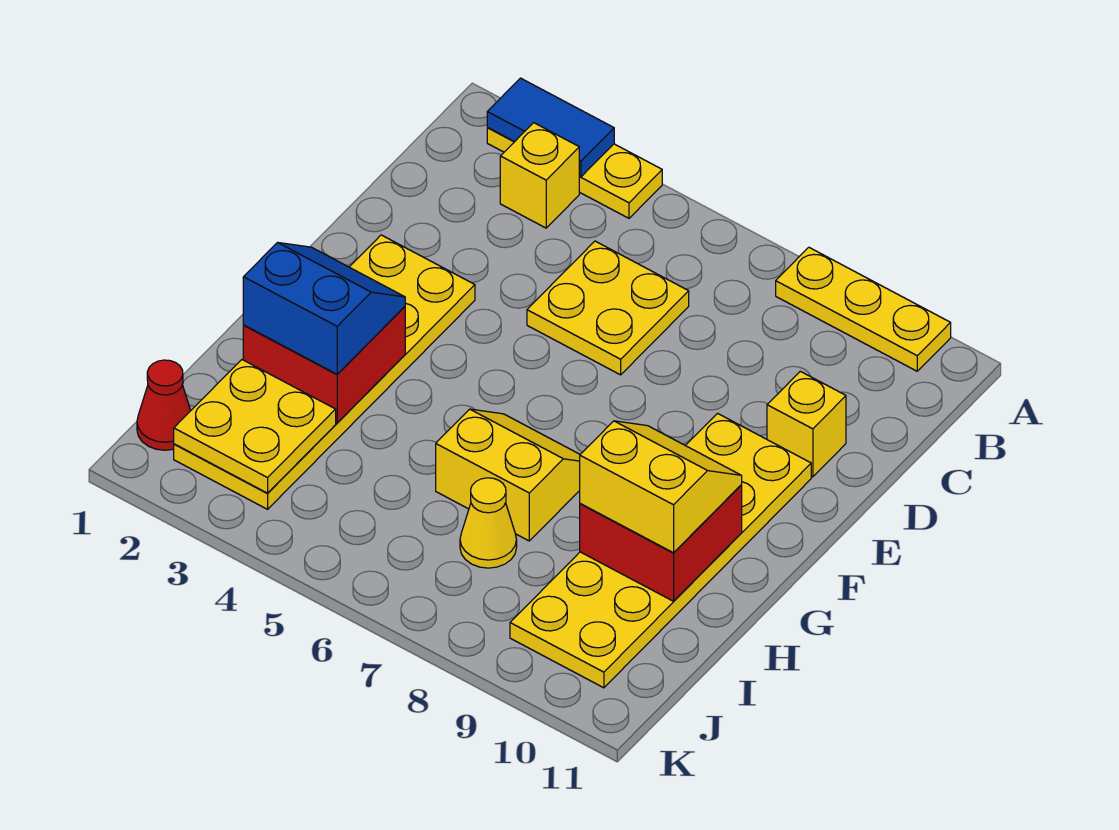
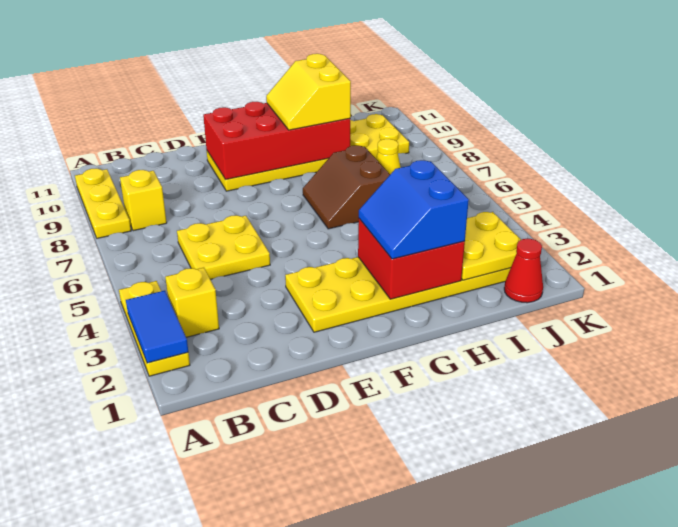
yellow brick D10 level 1 -> yellow brick B8 level 1
yellow slope G6:H7 level 1 top H -> brown slope G6:H7 level 1 top H
red brick G9:H10 level 2 -> red brick E9:H10 level 2

